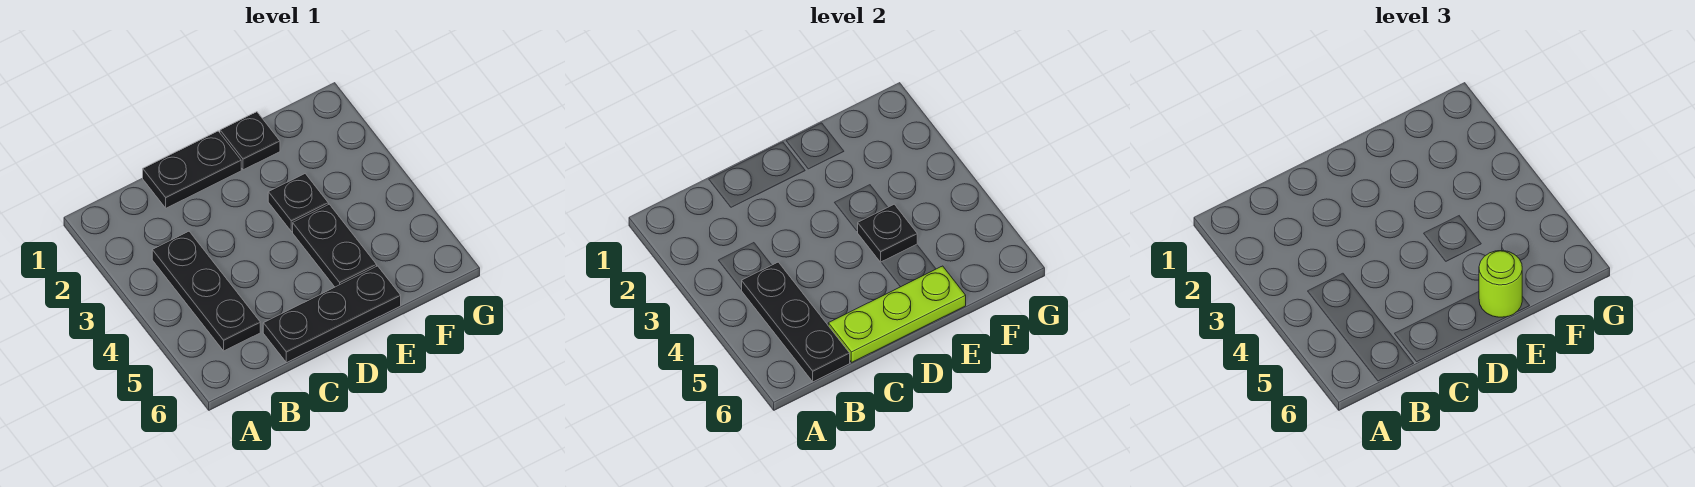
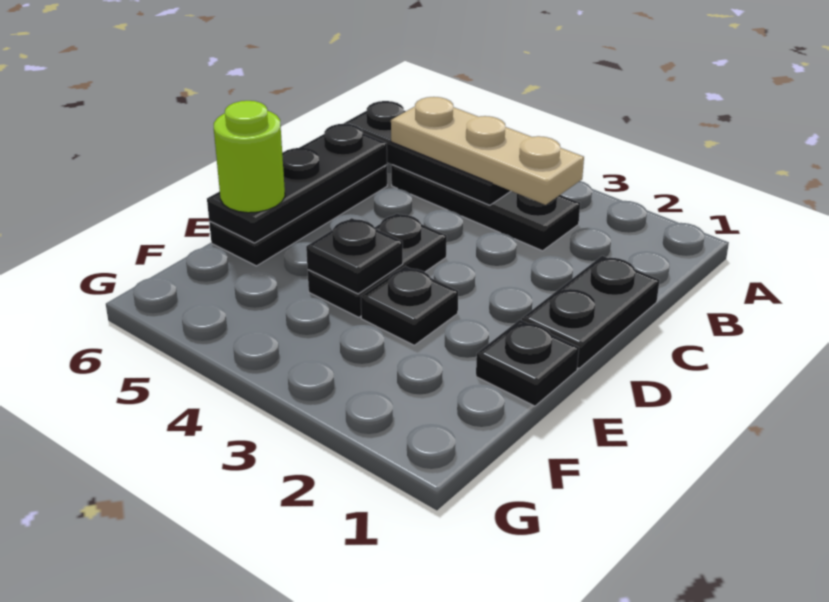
none -> tan plate B3:B5 level 3
lime plate C6:E6 level 2 -> black plate C6:E6 level 2
black plate E4:E5 level 1 -> black plate D4:E4 level 1

